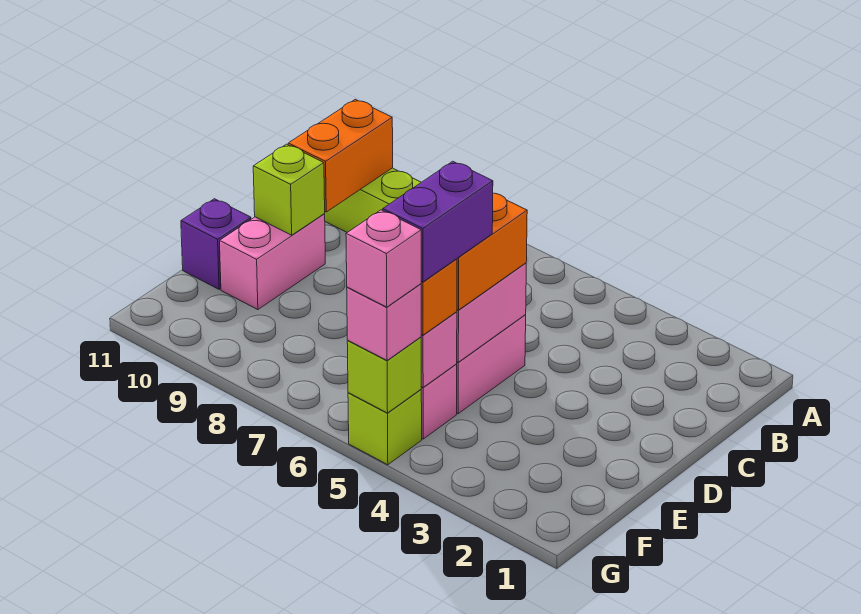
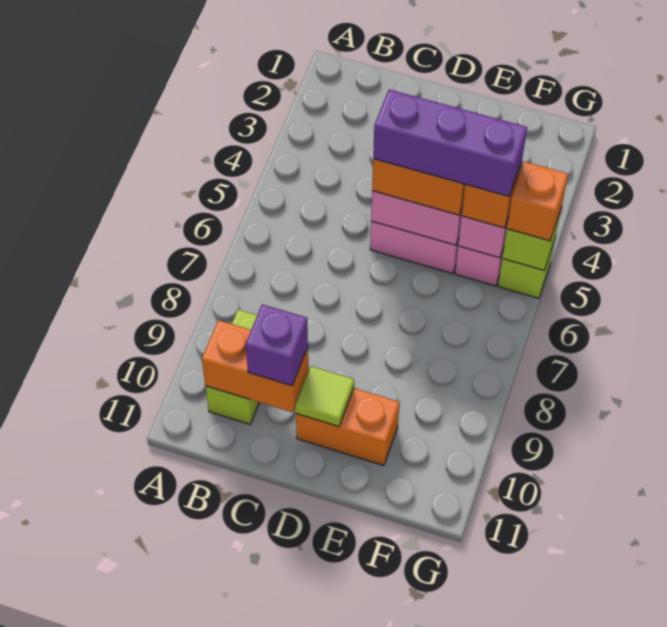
pink brick D10:E10 level 1 -> orange brick D10:E10 level 1
lime brick D10 level 2 -> lime tile D10 level 2
purple brick E5:F5 level 4 -> purple brick D5:F5 level 4
purple brick E11 level 1 -> purple brick C10 level 3
pink brick G5 level 3 -> orange brick G5 level 3
pink brick G5 level 4 -> none

